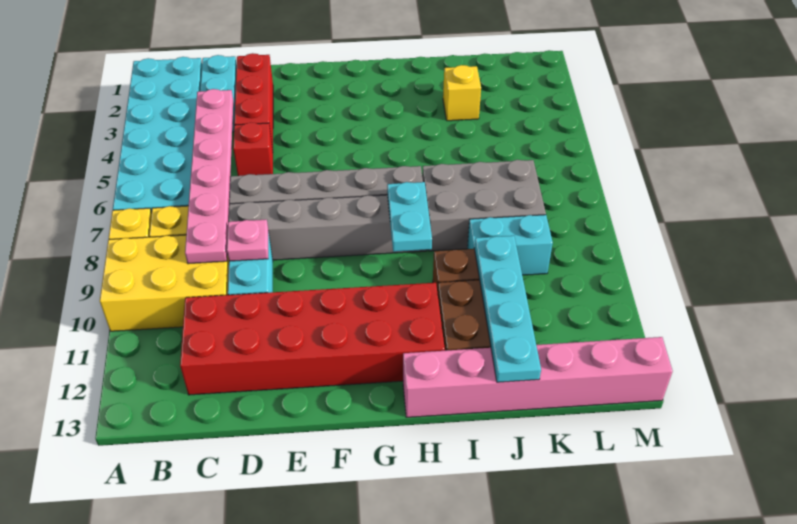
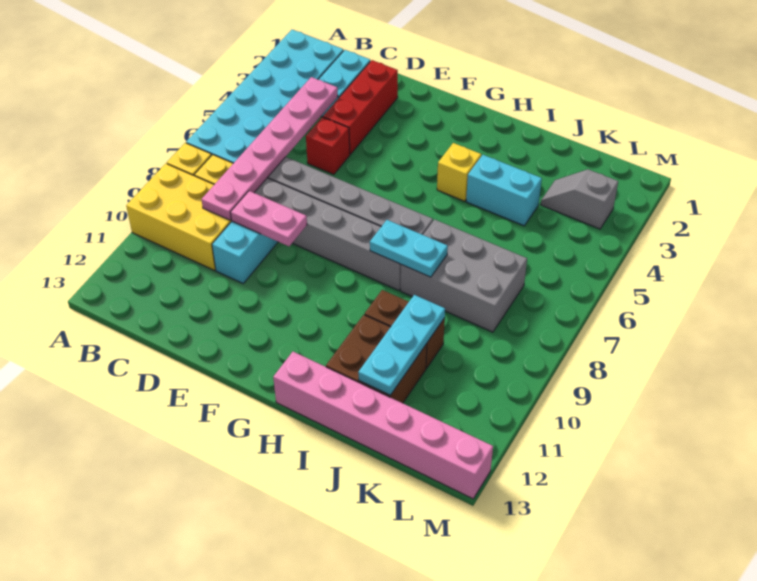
red brick C11:H12 level 1 -> none
pink plate D9 level 2 -> pink plate D9:E9 level 2
cyan plate H8:H9 level 2 -> cyan plate H8:I8 level 2
yellow brick J3 level 1 -> yellow brick H4 level 1
cyan brick J9:K9 level 1 -> cyan brick I4:J4 level 1
cyan plate J10:J13 level 2 -> cyan plate J10:J12 level 2
none -> grey slope K3:L3 level 1 top L

